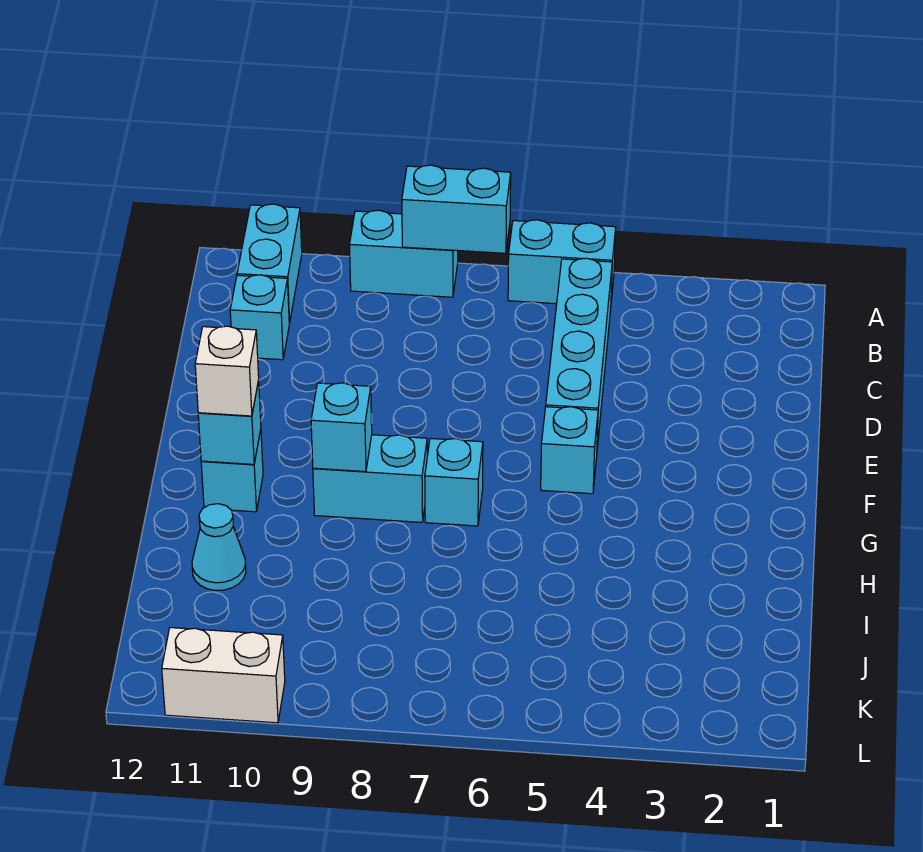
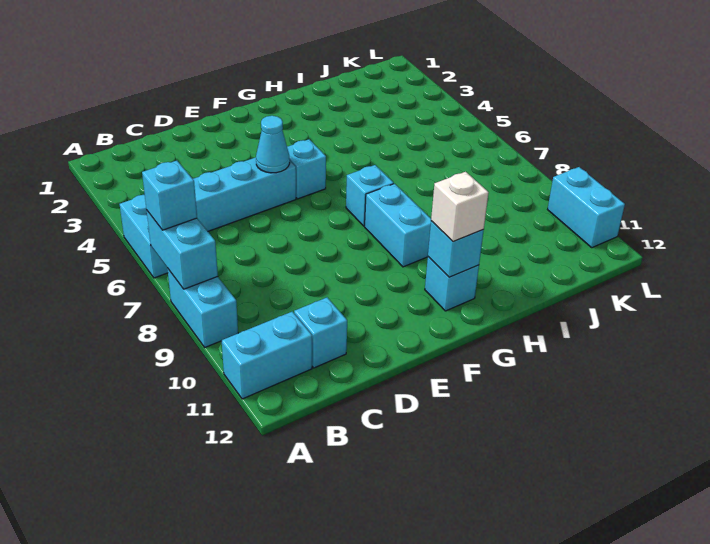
cyan brick G9 level 2 -> cyan brick A7 level 3
cyan cone I11 level 1 -> cyan cone E5 level 2
white brick L10:L11 level 1 -> cyan brick L10:L11 level 1

